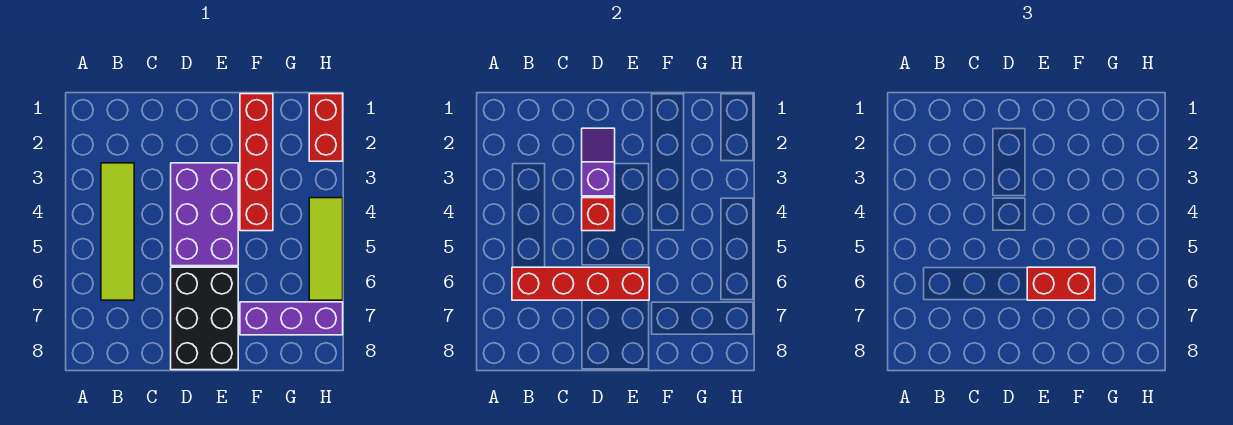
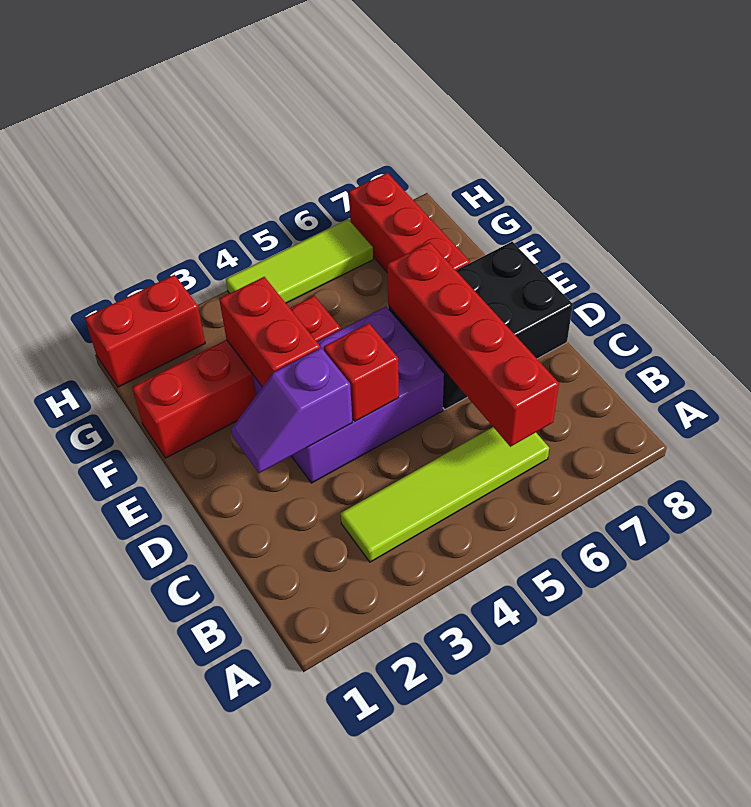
red brick E6:F6 level 3 -> red brick E3:F3 level 2
purple brick F7:H7 level 1 -> red brick F7:H7 level 1

